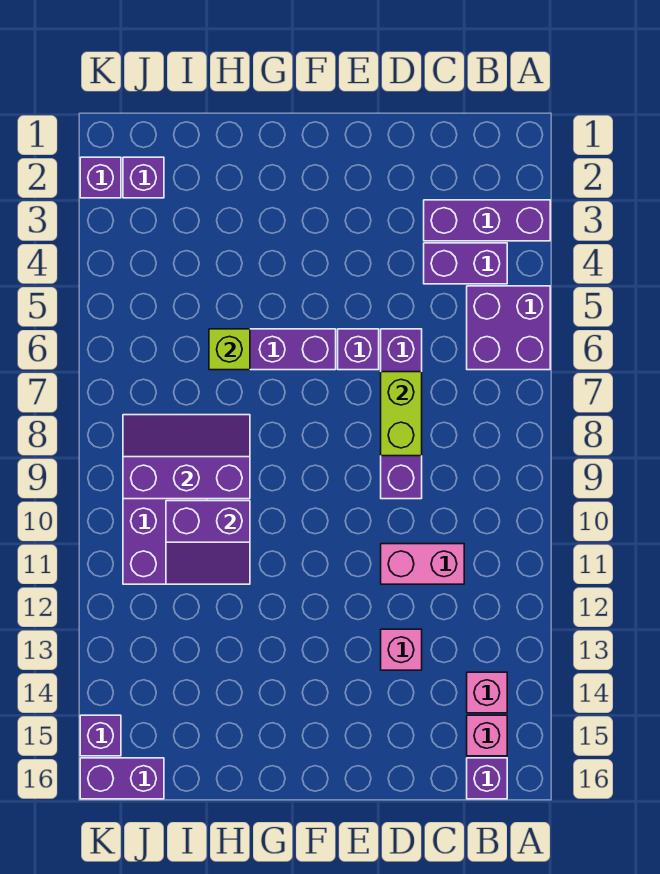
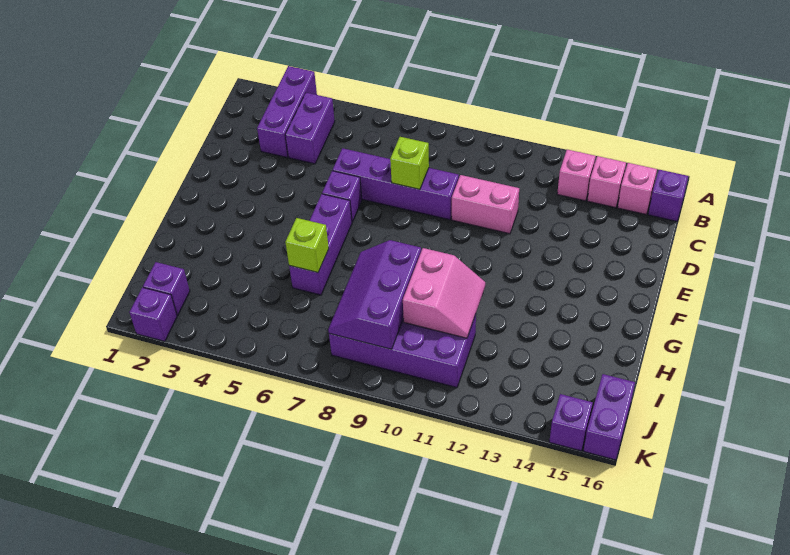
purple brick A5:B6 level 1 -> none
pink brick C11:D11 level 1 -> pink brick D10:D11 level 1
lime brick D7:D8 level 2 -> lime brick D8 level 2
pink brick D13 level 1 -> pink brick B13 level 1
purple slope H10:I11 level 2 top 10 -> pink slope H10:I11 level 2 top 10

